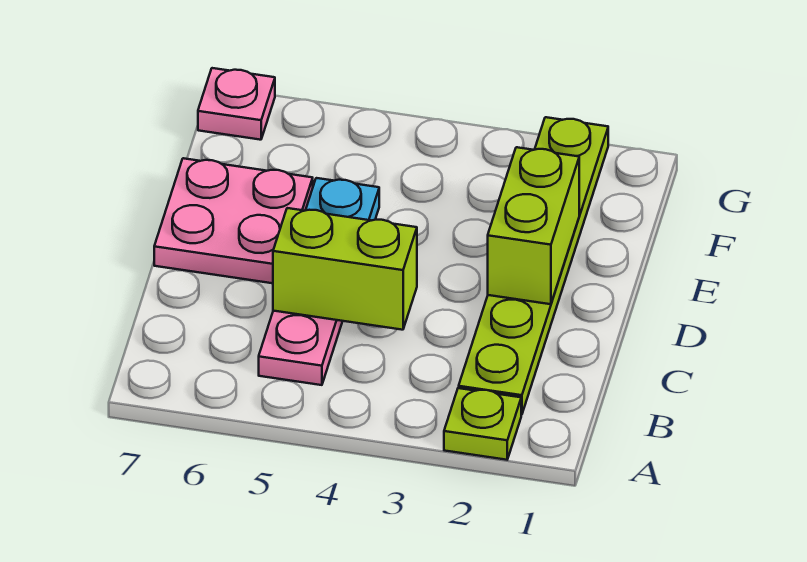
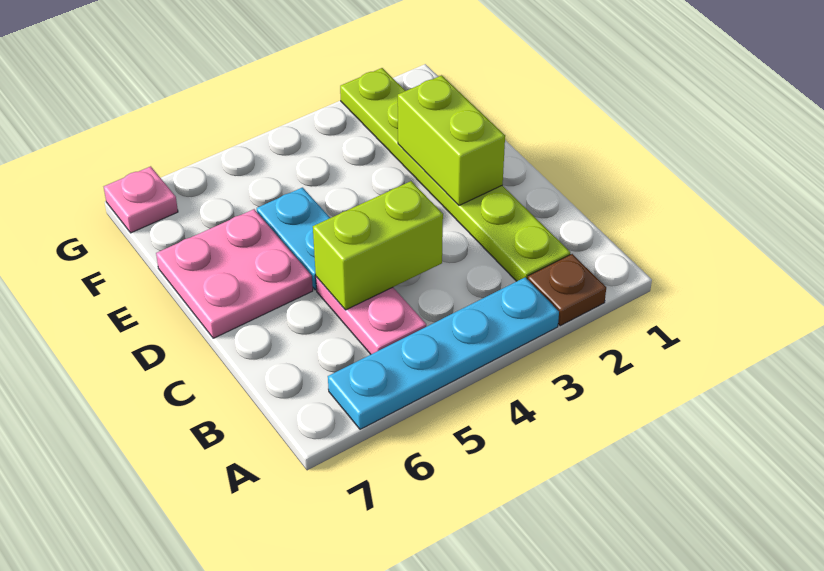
lime plate A2 level 1 -> brown plate A2 level 1
none -> cyan plate A3:A6 level 1

